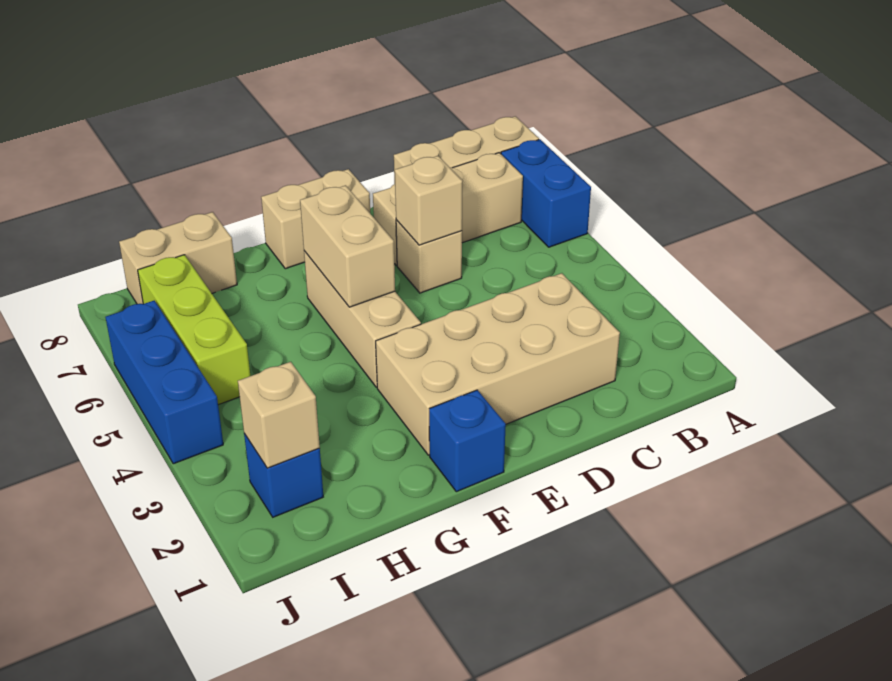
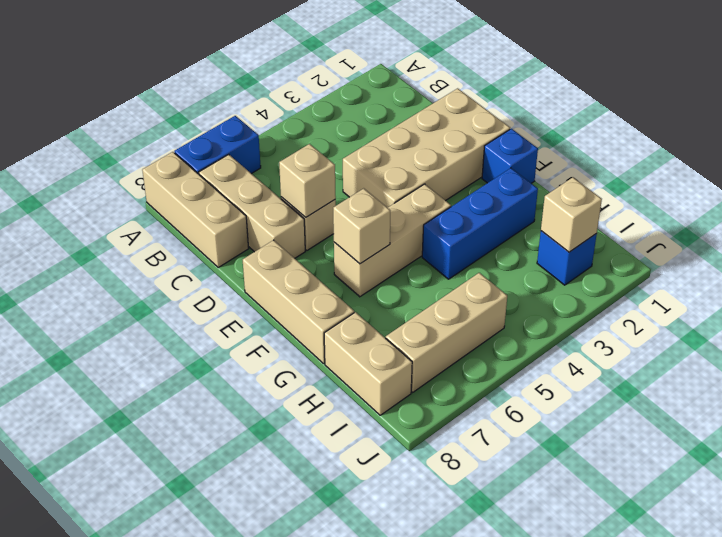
tan brick C2:F3 level 1 -> tan brick D1:E4 level 1
tan brick E8:F8 level 1 -> tan brick E8:G8 level 1
tan brick F5:F6 level 2 -> tan brick F6 level 2
lime brick I5:I7 level 1 -> tan brick I5:I7 level 1
blue brick J4:J6 level 1 -> blue brick G2:G4 level 1

